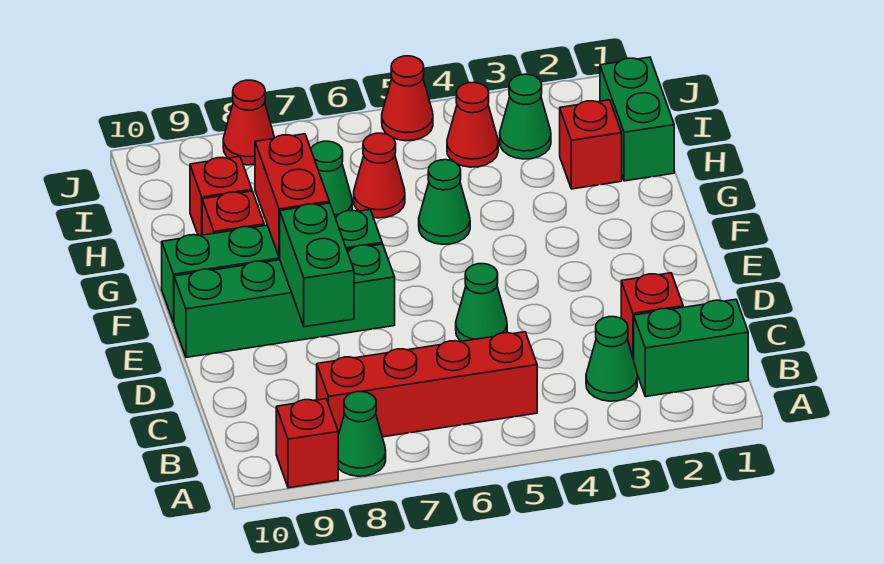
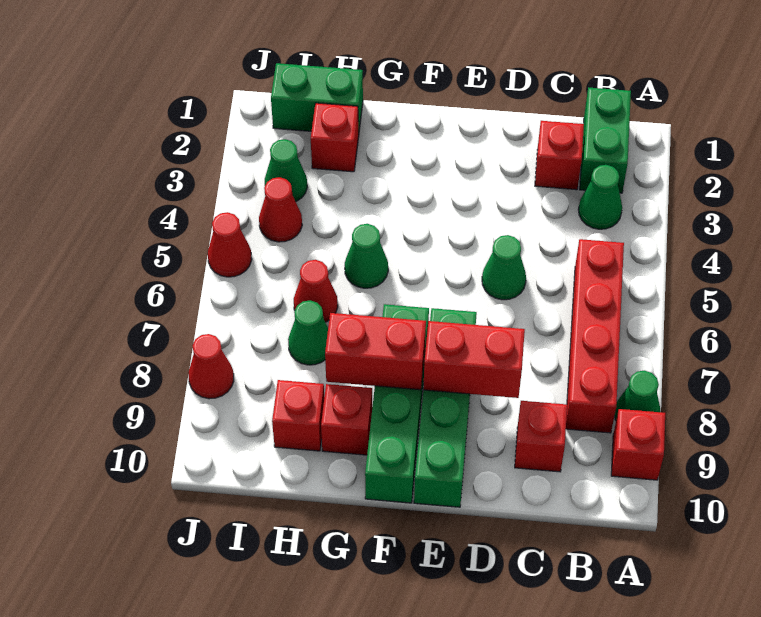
none -> red brick C9 level 1
green brick D8:E8 level 2 -> red brick D8:E8 level 2

